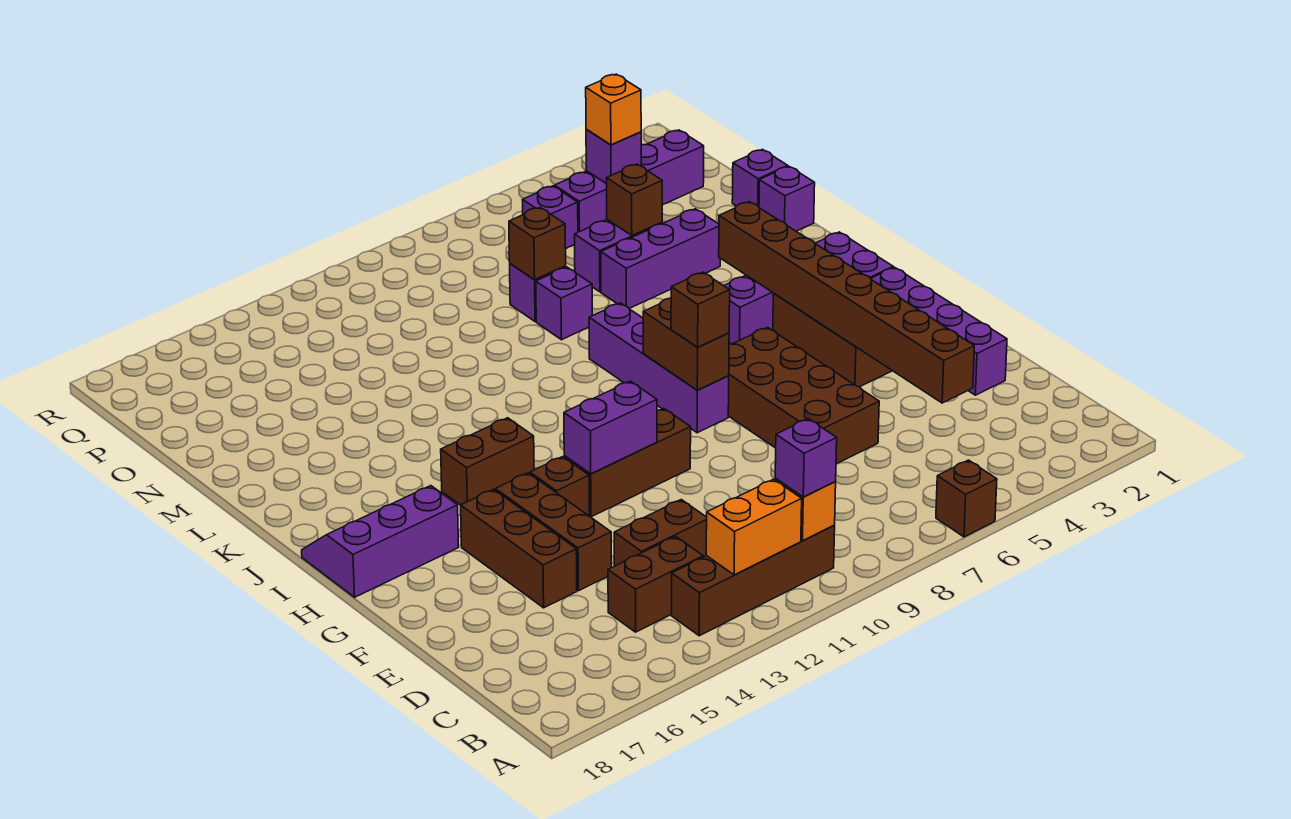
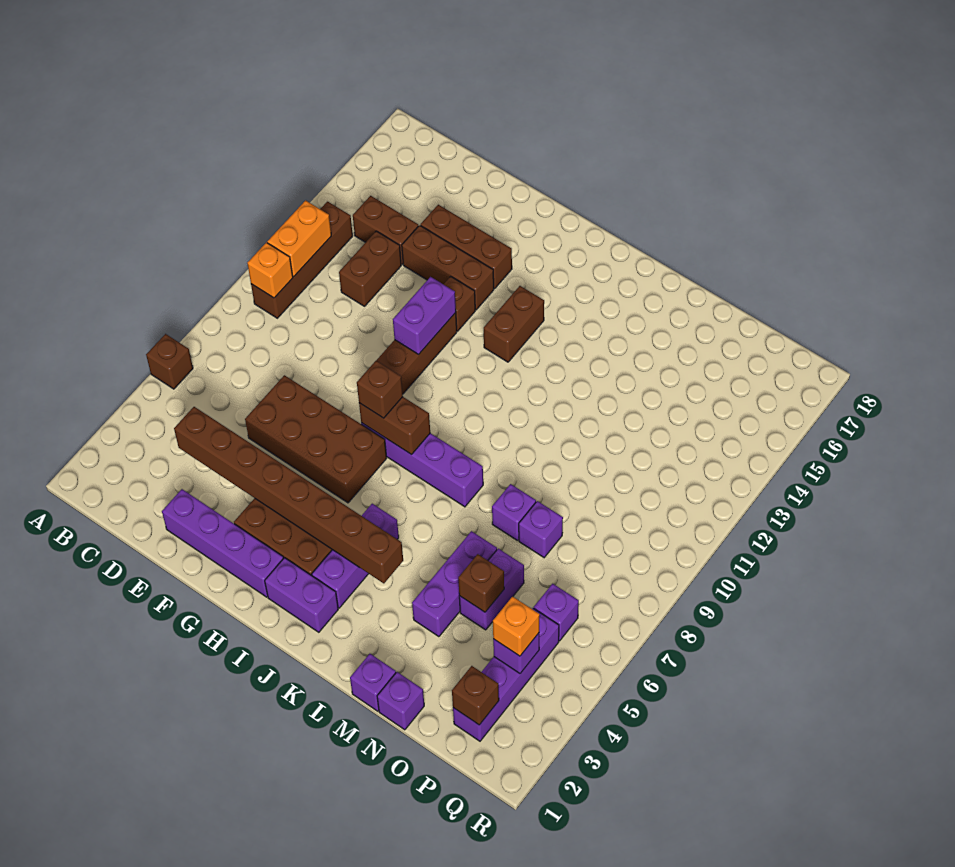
purple brick B10 level 3 -> none
brown brick C13:C14 level 1 -> brown brick C14:D14 level 1
purple slope H16:I18 level 1 top H -> none
brown brick N8 level 2 -> brown brick P2 level 2

